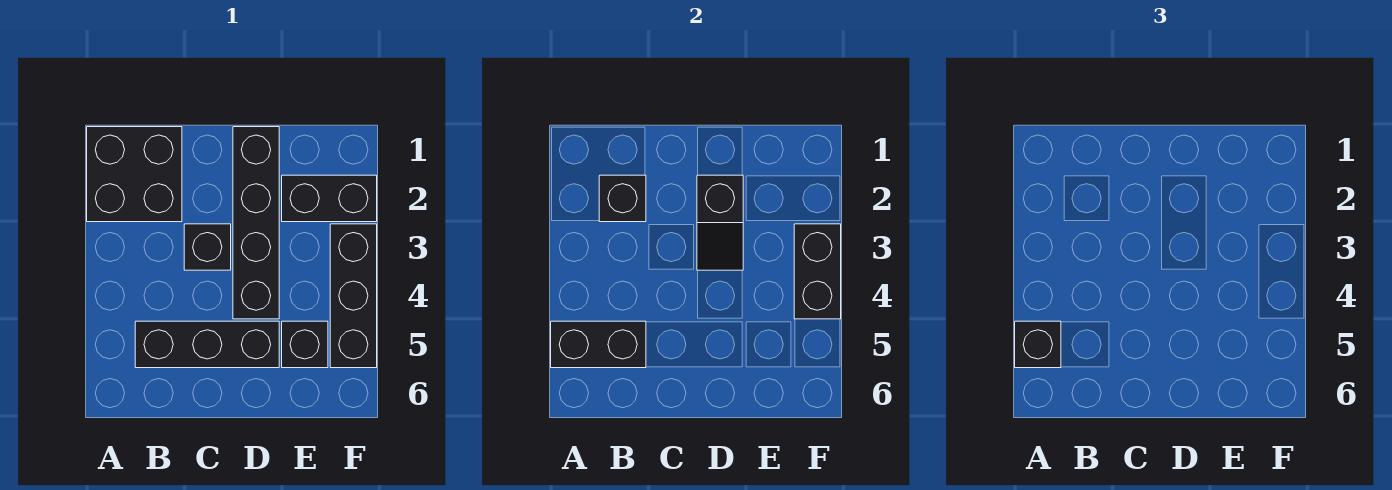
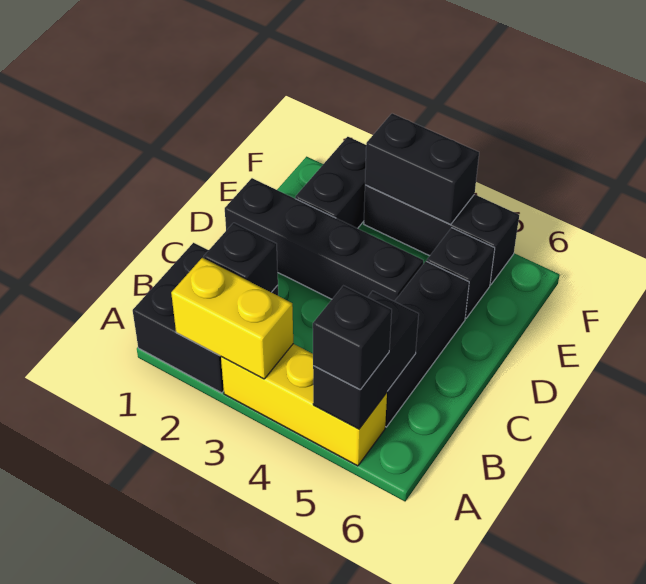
none -> yellow brick A2:A3 level 2
none -> yellow brick A3:A5 level 1
black brick C3 level 1 -> none
black slope D2:D3 level 2 top 2 -> none

